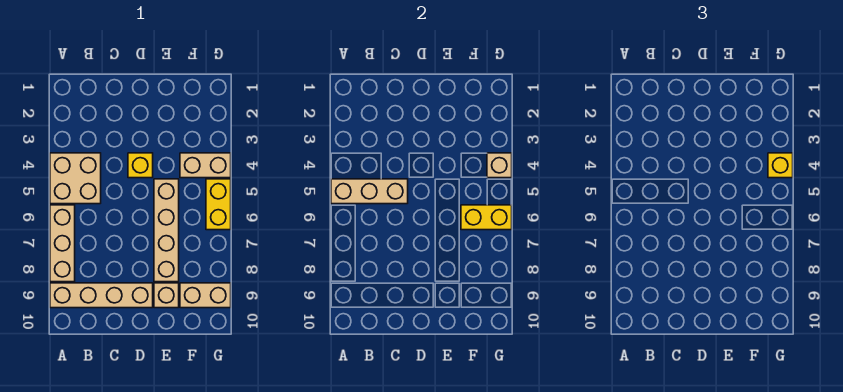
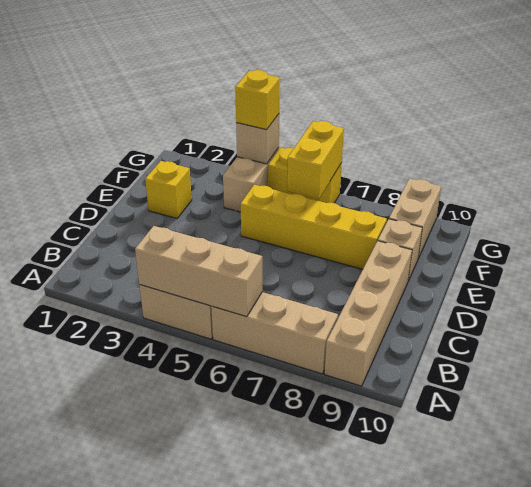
tan brick A5:C5 level 2 -> tan brick A4:A6 level 2
yellow brick D4 level 1 -> yellow brick E2 level 1
tan brick E5:E8 level 1 -> yellow brick E5:E8 level 1

